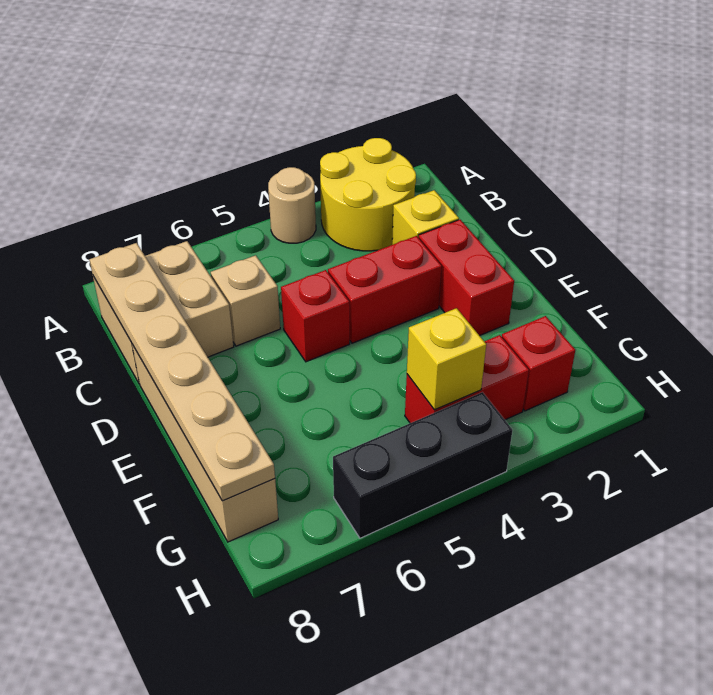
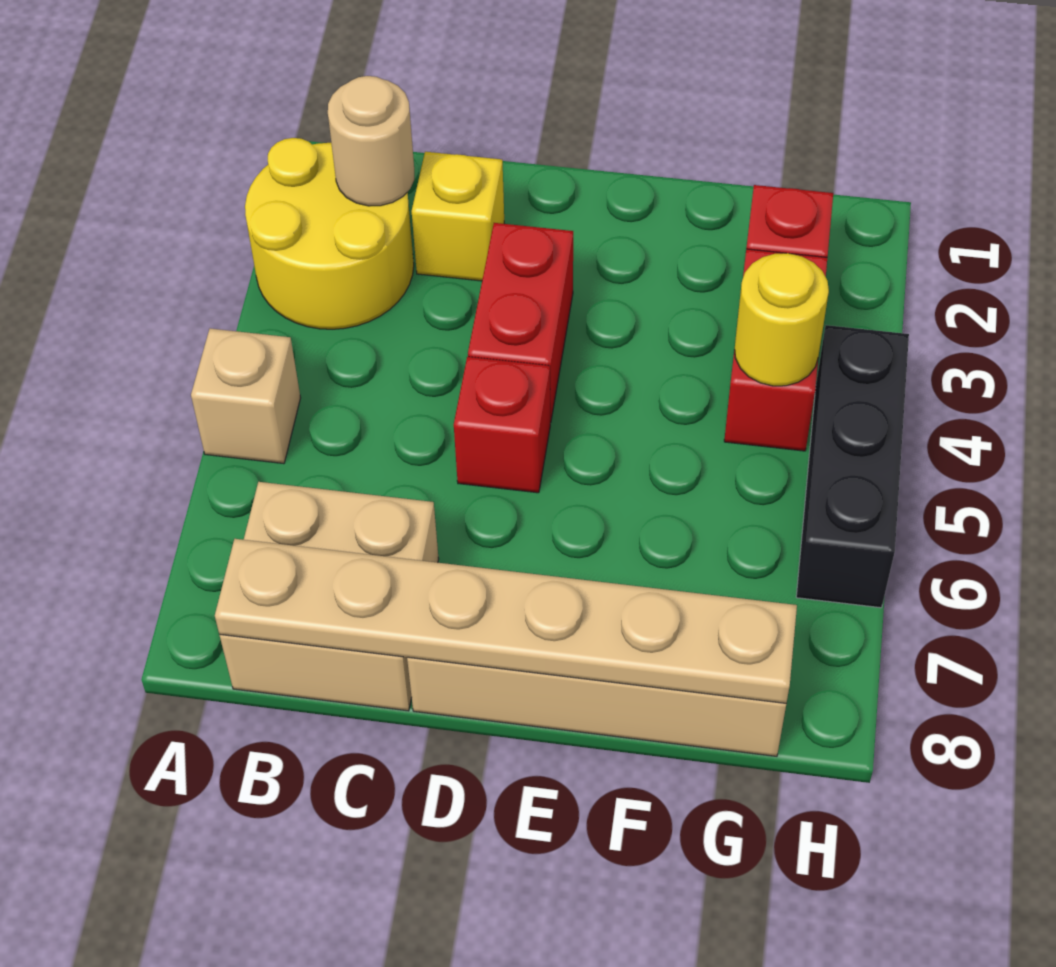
tan round brick A4 level 1 -> tan round brick B2 level 2
tan brick C6 level 1 -> tan brick A5 level 1
red brick D2:E2 level 1 -> none
yellow brick G4 level 2 -> yellow round brick G4 level 2

